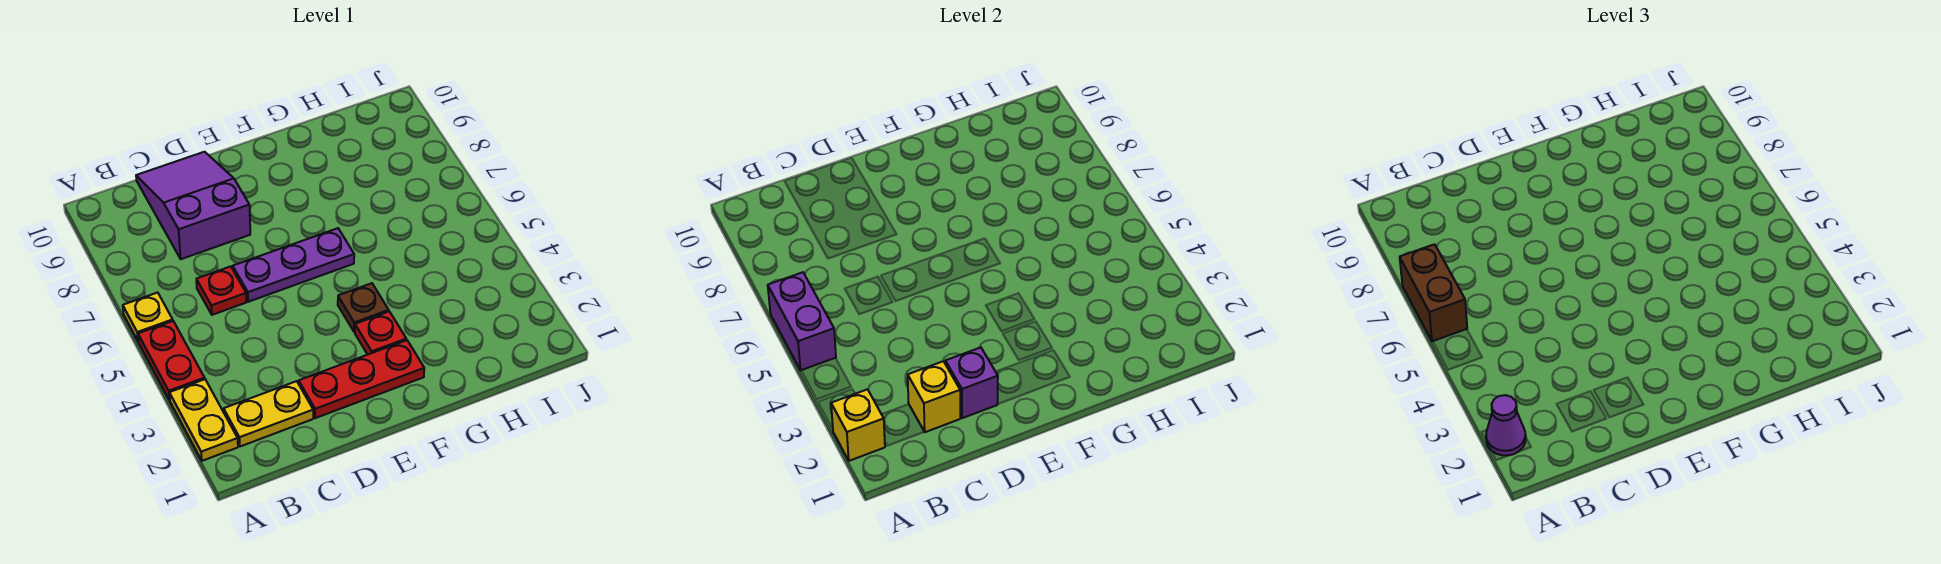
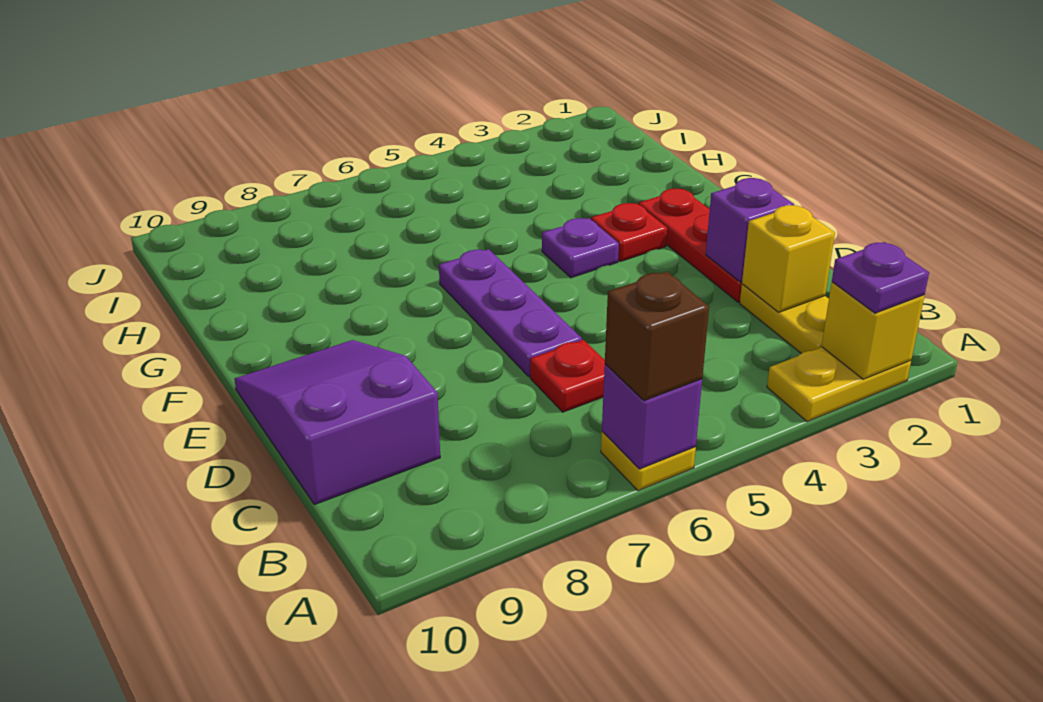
purple cone A2 level 3 -> purple plate A2 level 3
red plate A4:A5 level 1 -> none
purple brick A5:A6 level 2 -> purple brick A6 level 2
brown brick A6:A7 level 3 -> brown brick A6 level 3
purple slope C8:D10 level 1 top 8 -> purple slope C9:E10 level 1 top C
brown plate F4 level 1 -> purple plate F4 level 1

